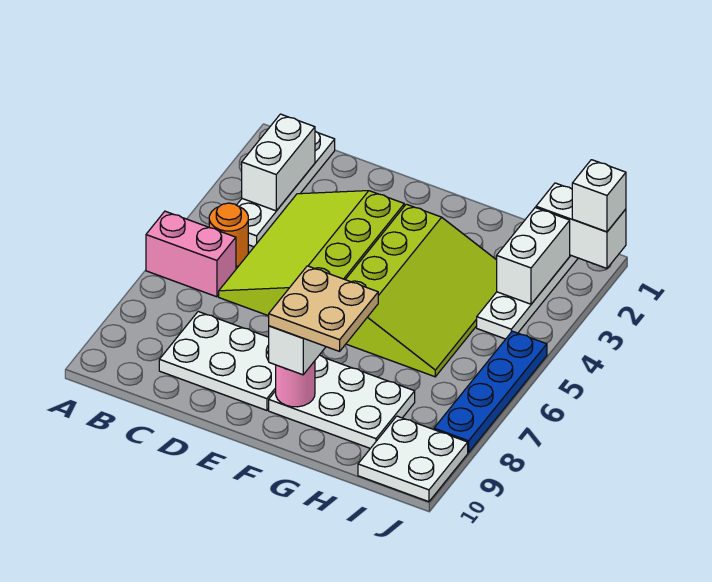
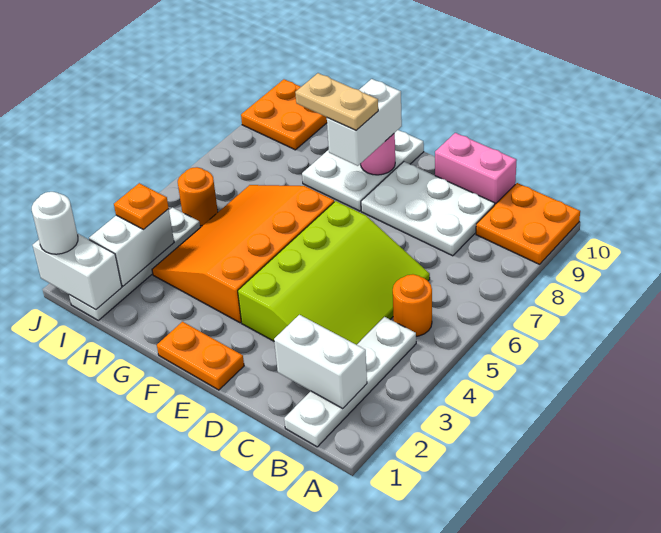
pink brick A6:B6 level 1 -> pink brick C10:D10 level 1
none -> orange plate A9:B10 level 1
white brick B2:B3 level 2 -> white brick B2:C2 level 2
none -> orange plate E1:F1 level 1
lime slope F3:H6 level 1 top F -> orange slope F3:H6 level 1 top F
white plate F8:H9 level 1 -> white plate F8:G10 level 1
tan plate F8:G9 level 4 -> tan plate F8:G8 level 4
none -> orange plate I3 level 3
none -> orange round brick I5 level 1
white plate I9:J10 level 1 -> orange plate I9:J10 level 1
white brick J1 level 3 -> white round brick J1 level 3
blue plate J5:J8 level 1 -> none

